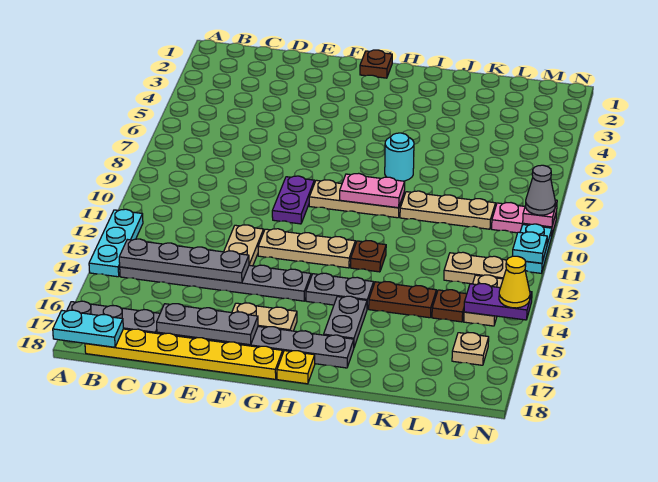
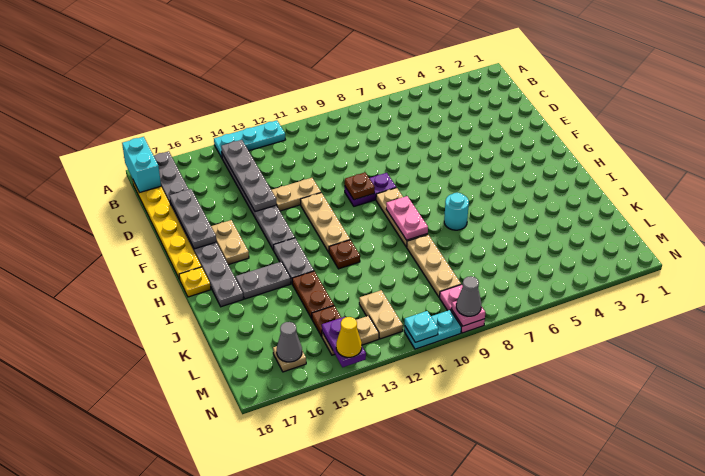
cyan plate A18:B18 level 2 -> cyan brick A18:B18 level 2
brown plate G1 level 1 -> brown plate F10 level 2
none -> grey cone M16 level 2

